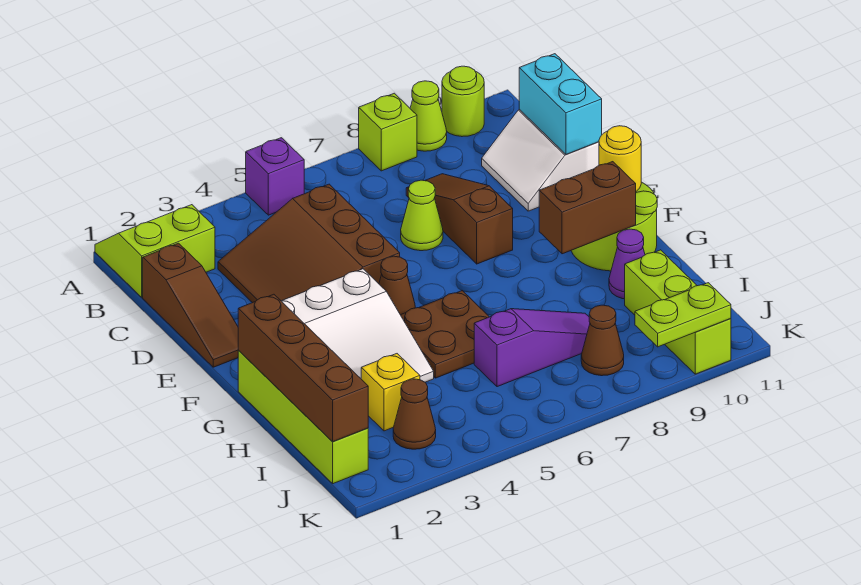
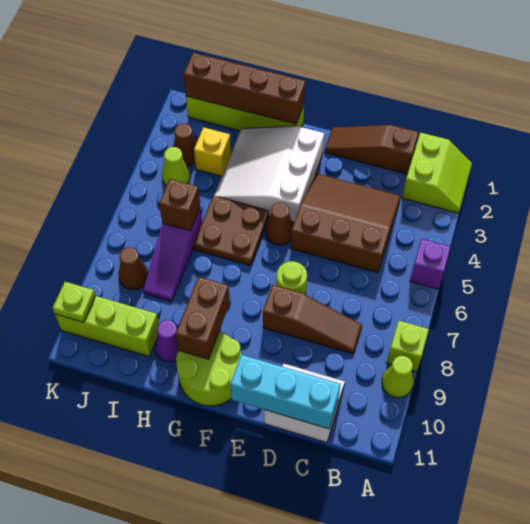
lime round brick A10 level 1 -> lime round brick E7 level 1
cyan brick C11:D11 level 2 -> cyan brick C11:E11 level 2
lime cone D7 level 1 -> lime cone J4 level 1
yellow round brick F11 level 2 -> none
none -> brown brick I6 level 2
lime plate K9:K10 level 2 -> lime plate K10 level 2

